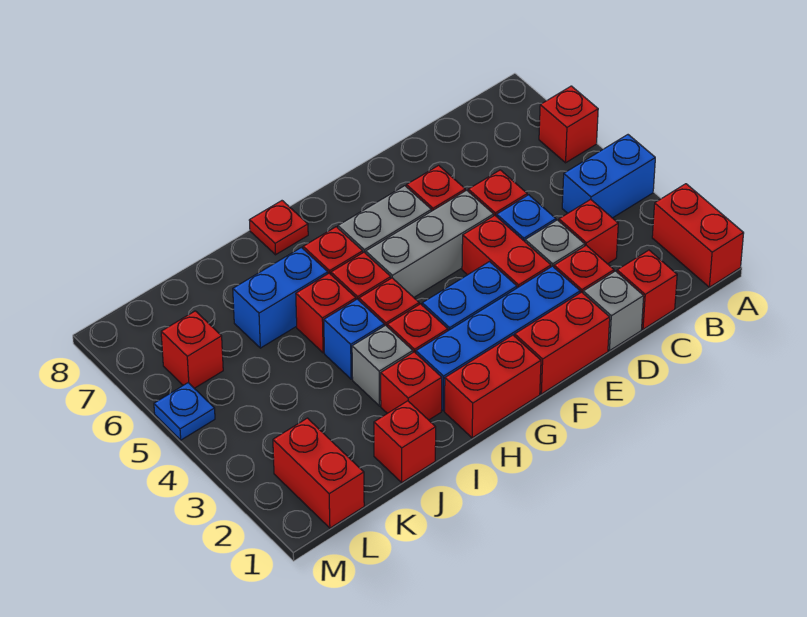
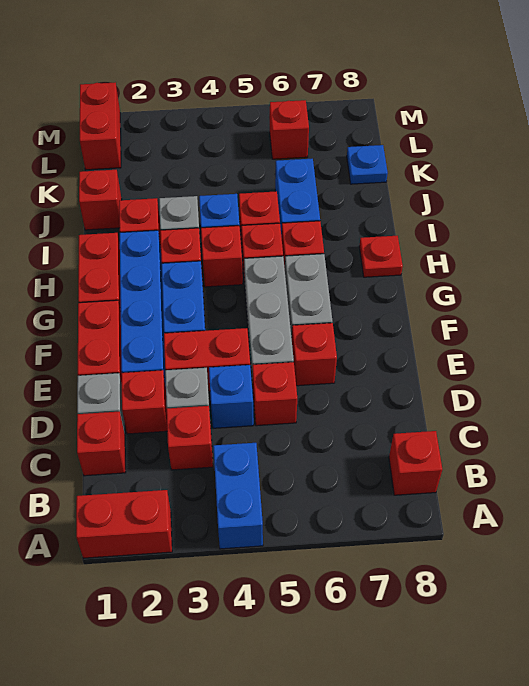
red brick A6 level 1 -> red brick B8 level 1
red brick L1:L2 level 1 -> red brick L1:M1 level 1
blue plate M5 level 1 -> blue plate K8 level 1

